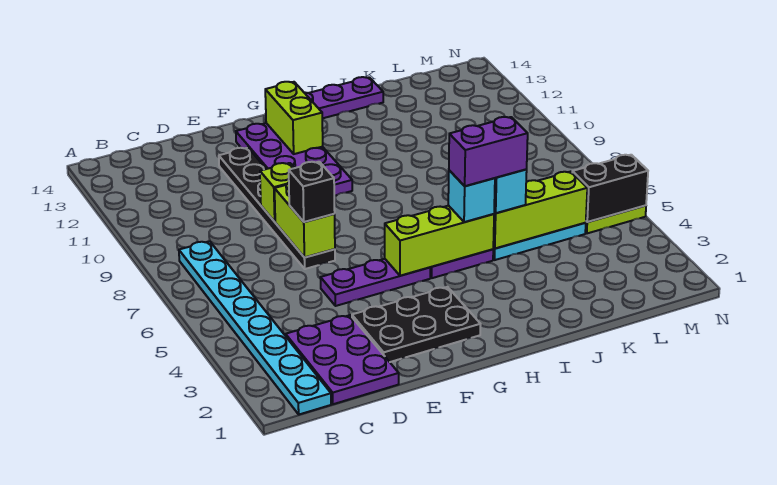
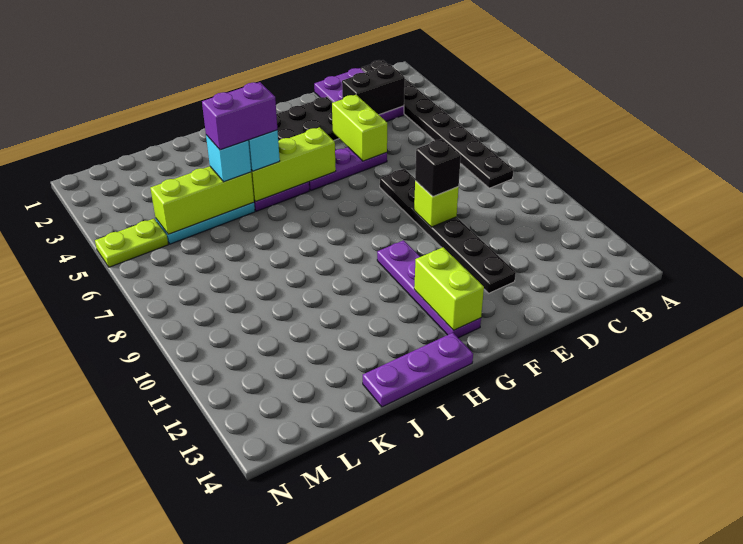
cyan plate B1:B8 level 1 -> black plate B1:B8 level 1
lime brick E7:E8 level 2 -> lime brick E4:E5 level 2
black brick E7 level 3 -> black brick E9 level 3
purple plate F10:G13 level 1 -> purple plate G10:G13 level 1
black brick M5:N5 level 2 -> black brick C3:D3 level 2

